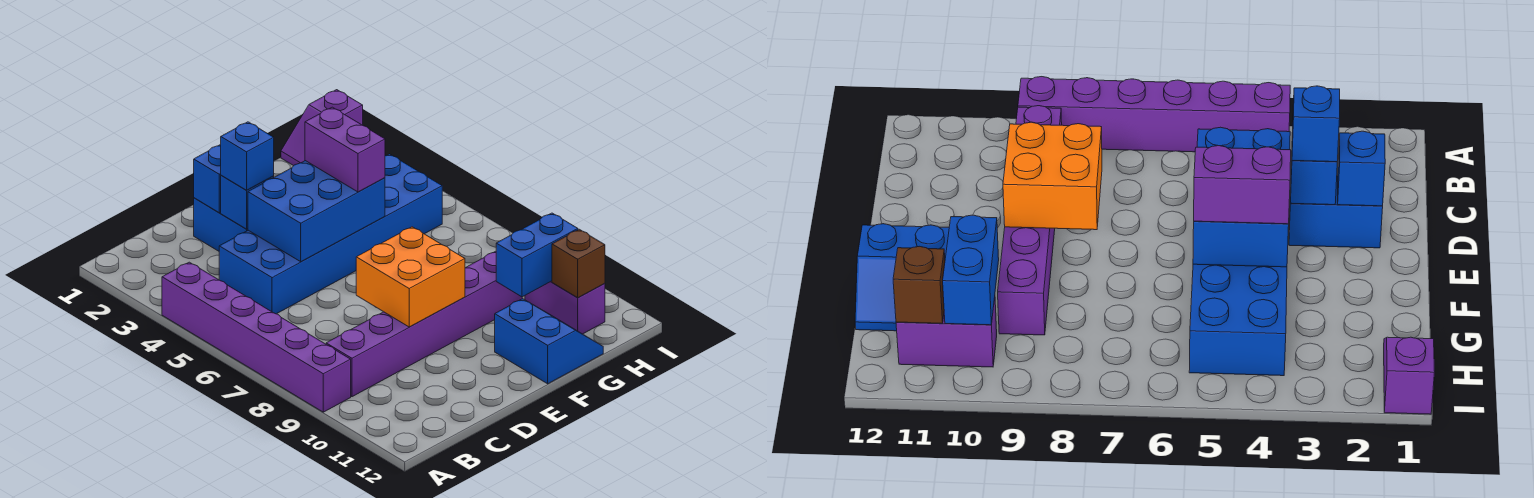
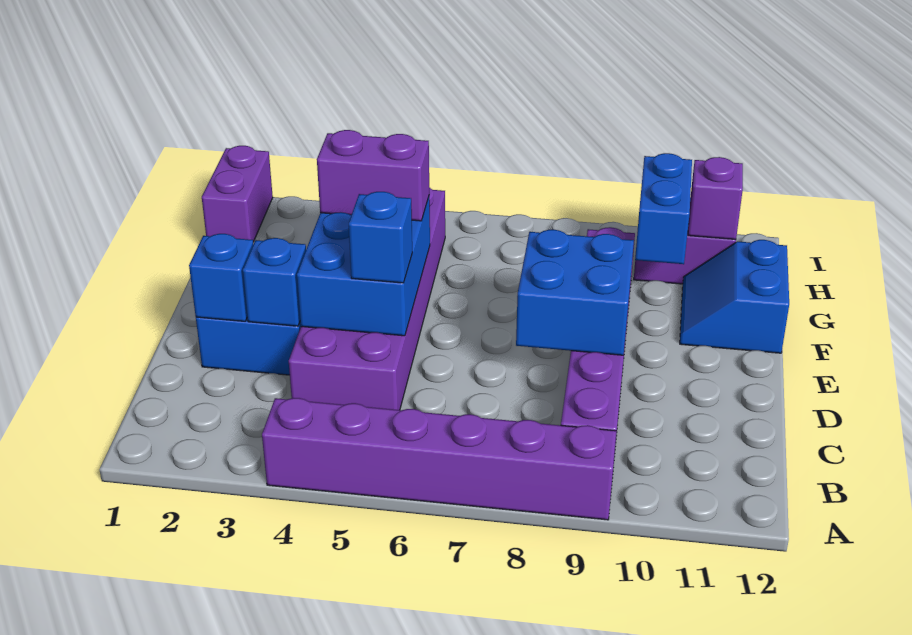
blue brick C4:H5 level 1 -> purple brick C4:H5 level 1
blue brick D3 level 3 -> blue brick D5 level 3
orange brick D8:E9 level 2 -> blue brick D8:E9 level 2
blue slope F11:G12 level 1 top F -> blue slope F11:G12 level 1 top 12
purple slope H1:I1 level 1 top I -> purple brick H1:I1 level 1
brown brick H11 level 2 -> purple brick H11 level 2

